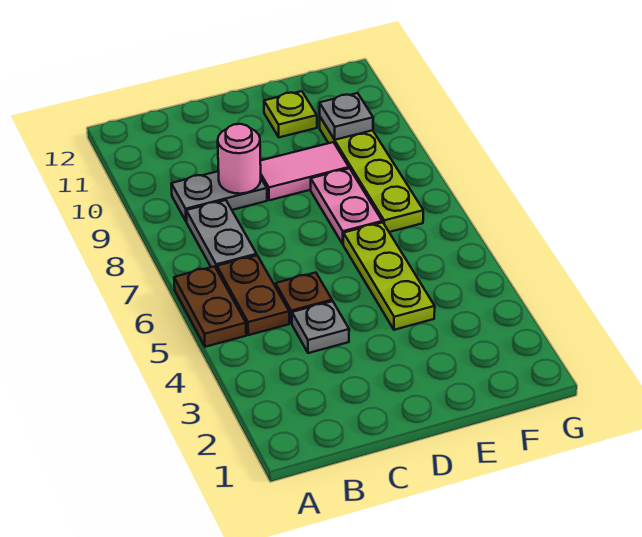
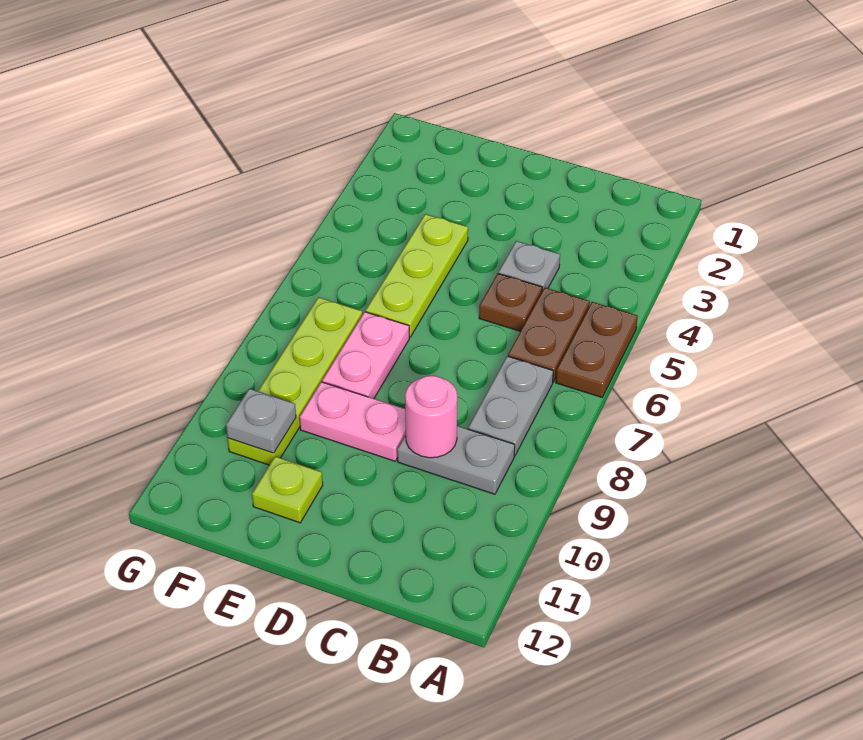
pink tile D9:E9 level 1 -> pink plate D9:E9 level 1

